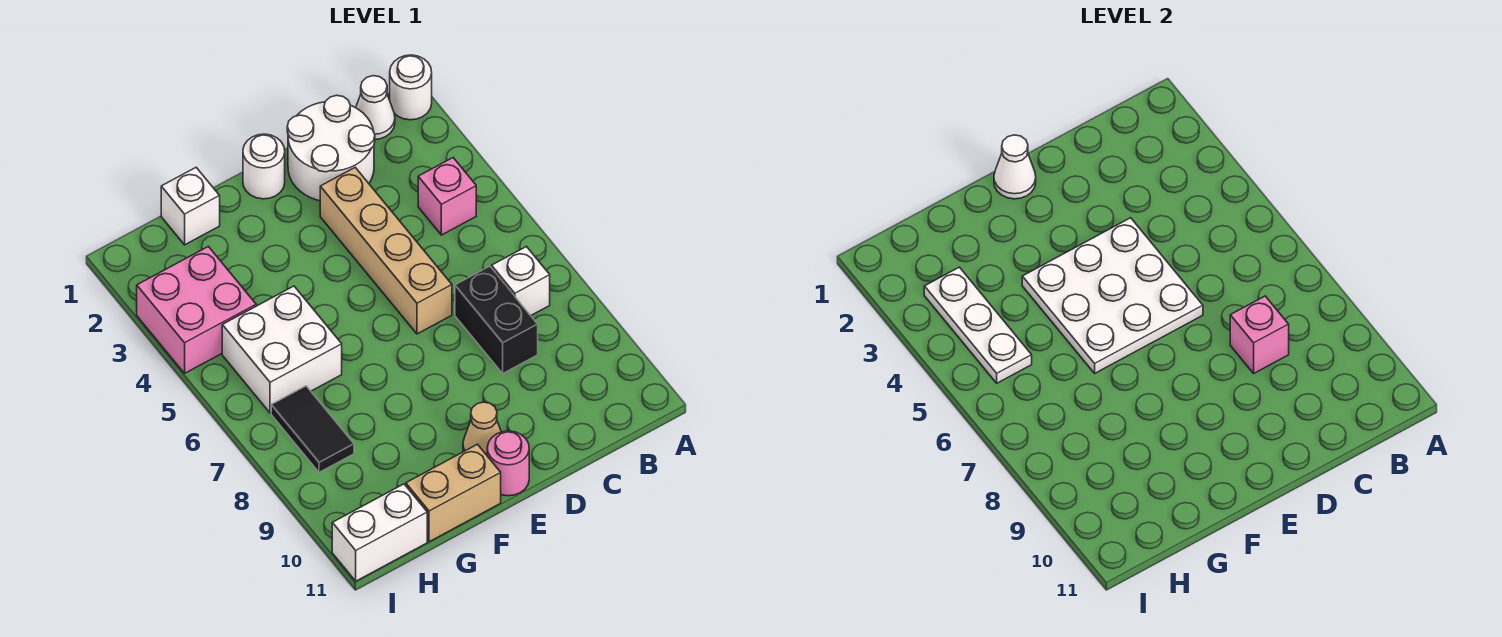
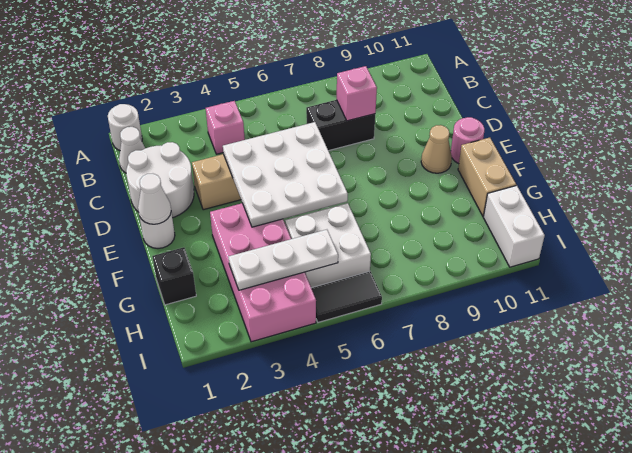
white brick B7 level 1 -> none
white brick G1 level 1 -> black brick G1 level 1
pink brick H3:I4 level 1 -> pink brick F3:I4 level 1
black tile H7:H8 level 1 -> black tile I5:I6 level 1

